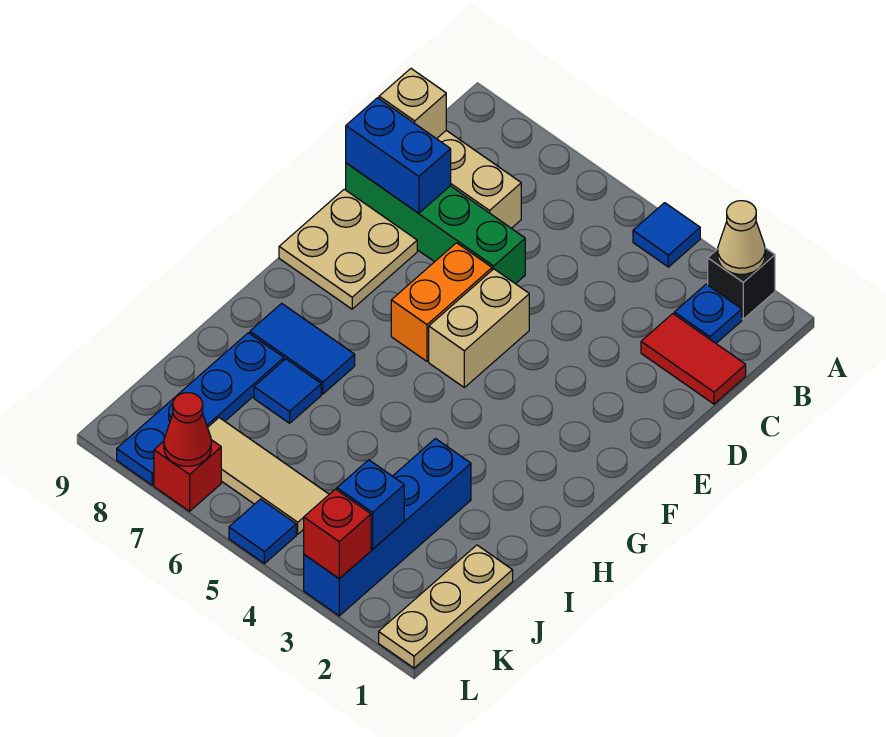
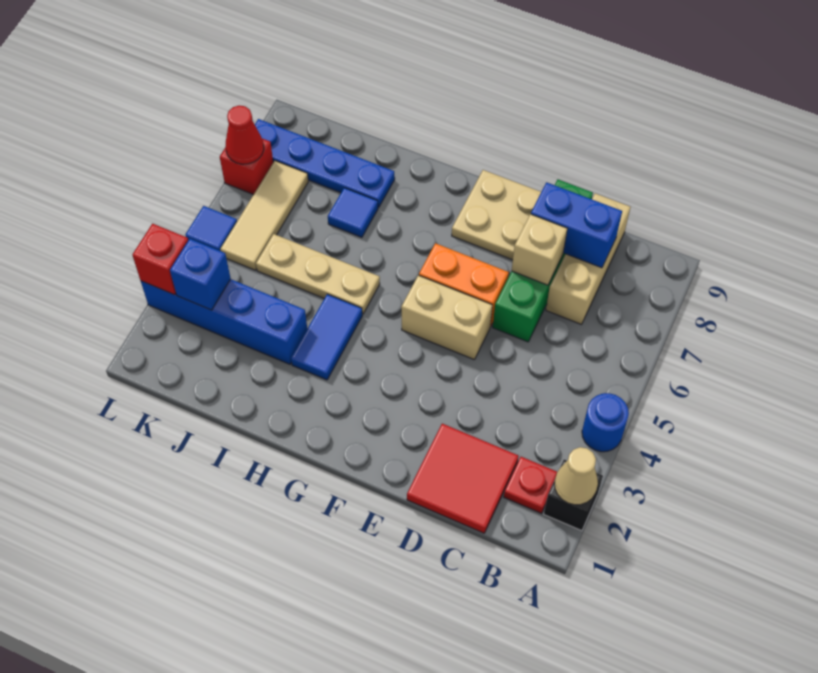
blue tile A4 level 1 -> blue round brick A4 level 1
blue plate B2 level 1 -> red plate B2 level 1
red tile C1:C2 level 1 -> red tile C1:D2 level 1
tan brick C9 level 2 -> tan brick D7 level 2
blue brick D8:D9 level 2 -> blue brick C8:D8 level 2
blue tile H7:H8 level 1 -> blue tile H3:H4 level 1
tan plate J1:L1 level 1 -> tan plate H5:J5 level 1

